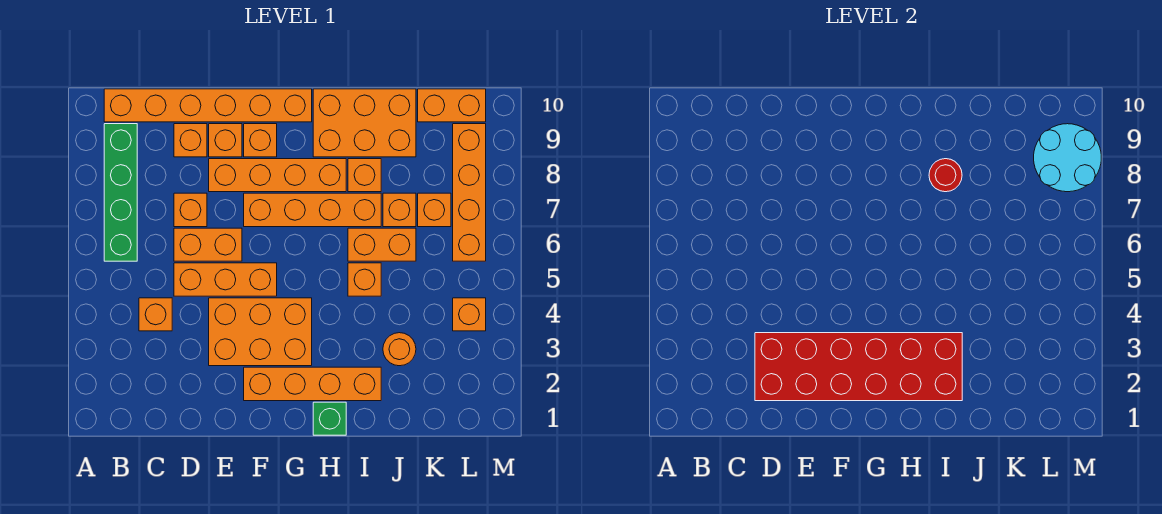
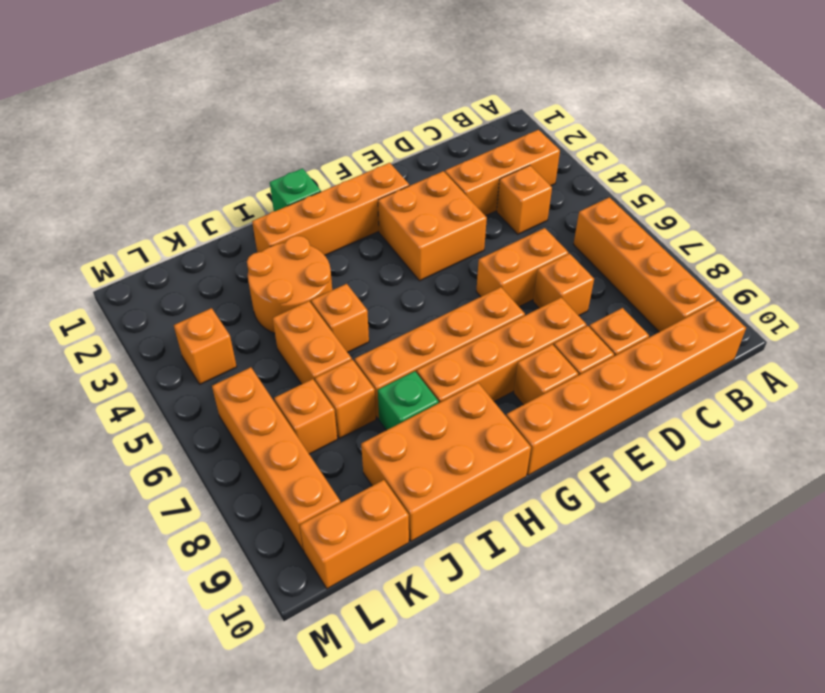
green brick B6:B9 level 1 -> orange brick B6:B9 level 1
red brick D2:I3 level 2 -> none
orange brick D5:F5 level 1 -> orange brick B3:D3 level 1
orange brick E3:G4 level 1 -> orange brick E3:F4 level 1
orange brick I6:J6 level 1 -> orange brick J5:J6 level 1
orange brick I8 level 1 -> green brick I8 level 1
red round brick I8 level 2 -> none
orange round brick J3 level 1 -> orange round brick I3:J4 level 1
cyan round brick L8:M9 level 2 -> none

